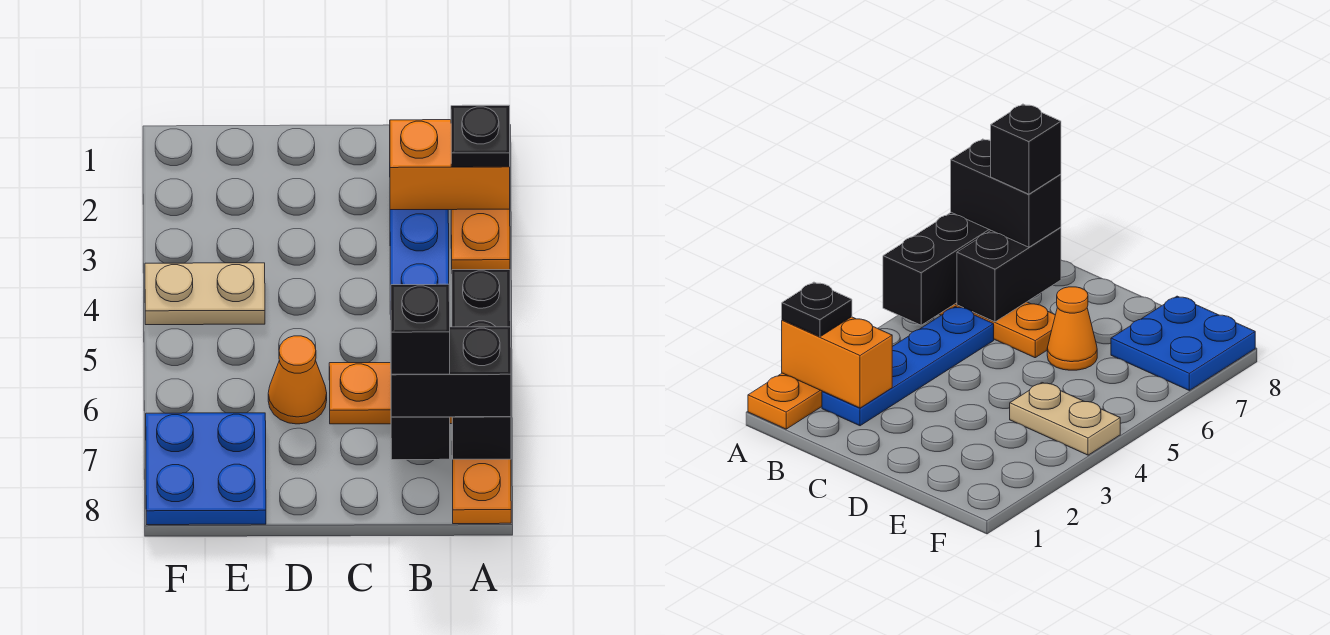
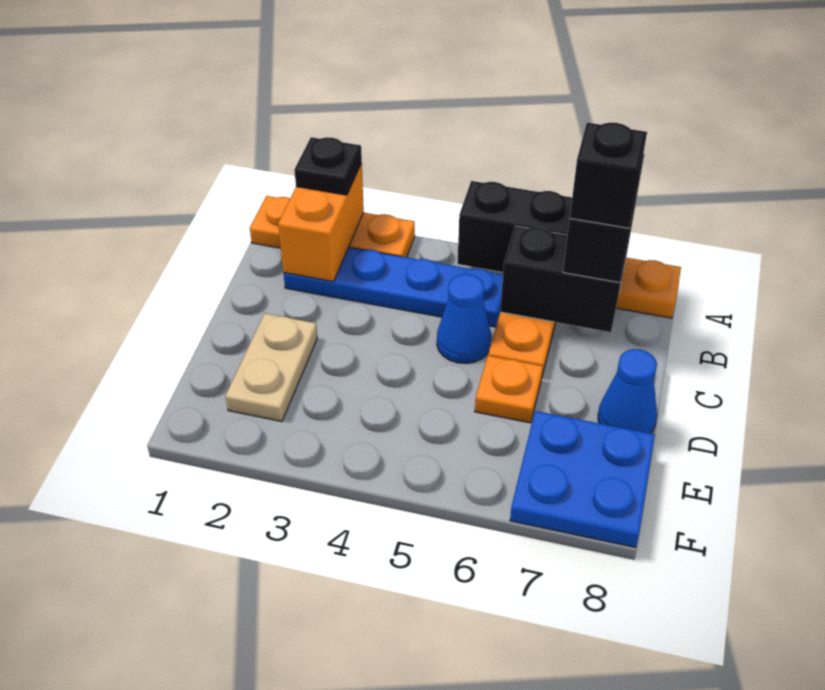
none -> blue cone C5 level 1
orange cone D6 level 1 -> orange plate D6 level 1
none -> blue cone D8 level 1
tan plate E4:F4 level 1 -> tan plate D2:E2 level 1

